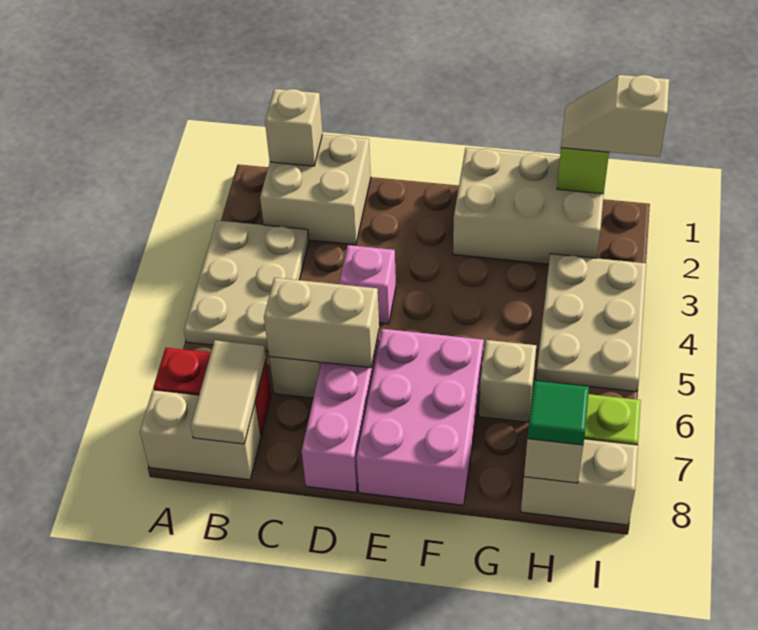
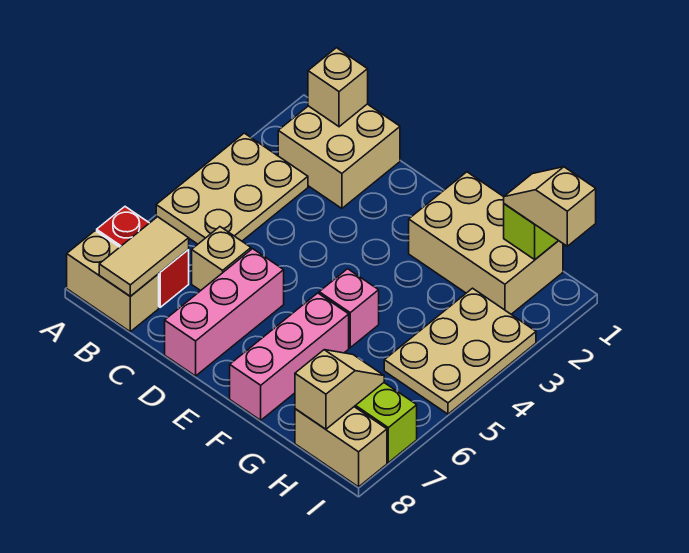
tan brick C6:D6 level 2 -> none
pink brick D4 level 1 -> pink brick F5 level 1
pink brick E6:F8 level 1 -> pink brick F6:F8 level 1
tan brick G6 level 1 -> none
green tile H8 level 3 -> none

